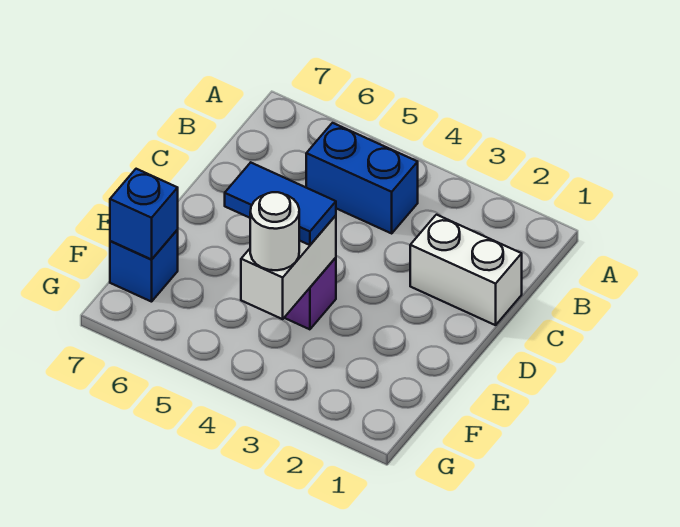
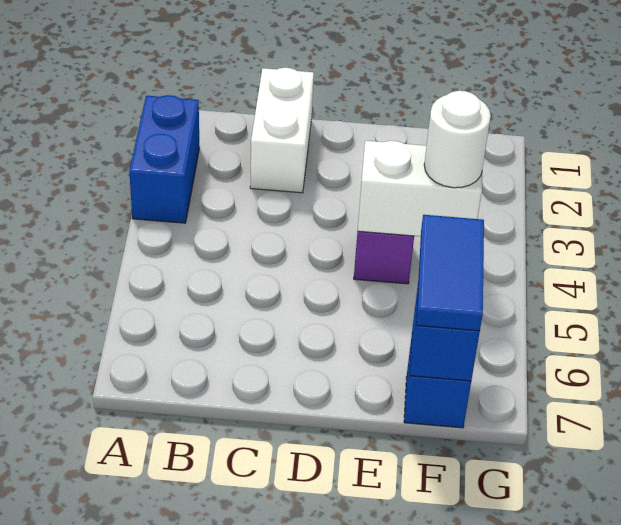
blue brick B4:B5 level 1 -> blue brick A2:A3 level 1
blue tile E4:E5 level 3 -> blue tile F6:F7 level 3

